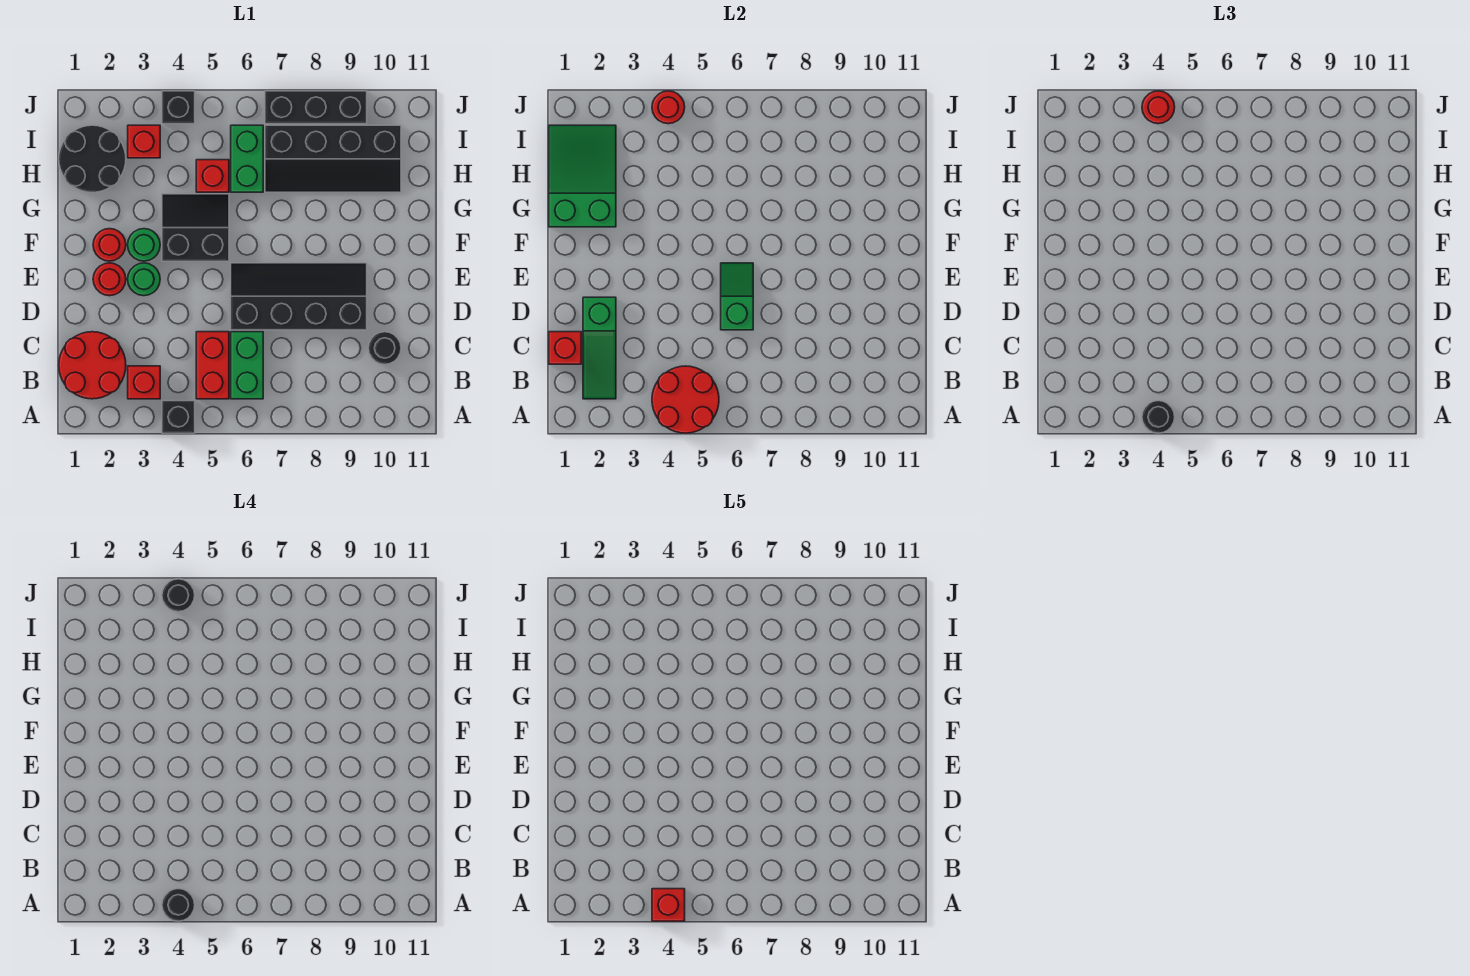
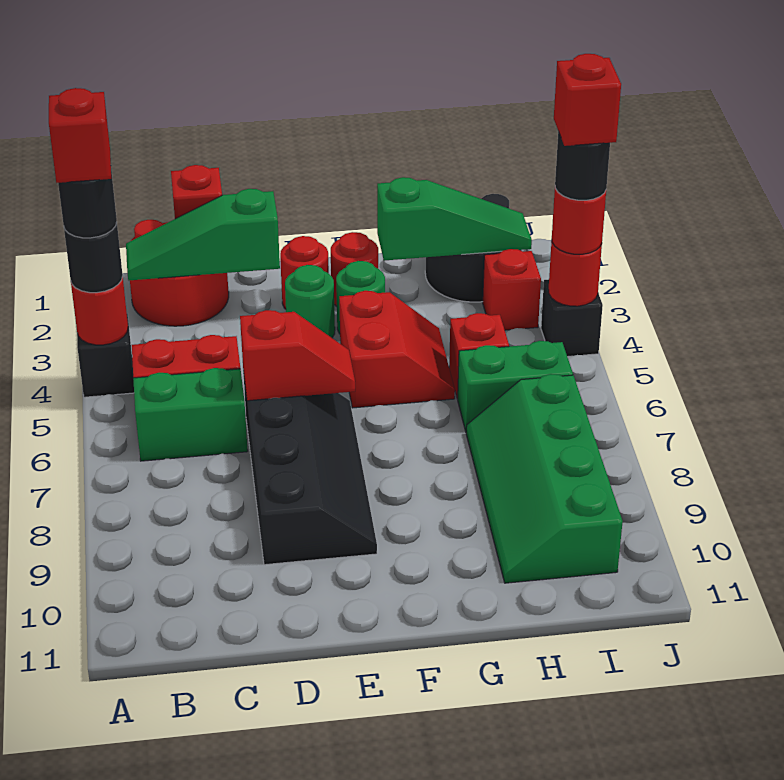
red round brick A4:B5 level 2 -> red round brick A4 level 2
red brick B3 level 1 -> red brick J4 level 5
black round brick C10 level 1 -> none
green slope D6:E6 level 2 top D -> red slope D6:E6 level 2 top D
black slope F4:G5 level 1 top F -> red slope F4:G5 level 1 top F
green slope G1:I2 level 2 top G -> green slope G2:I2 level 2 top G
black slope H7:I10 level 1 top I -> green slope H7:I10 level 1 top I
black brick J7:J9 level 1 -> none

